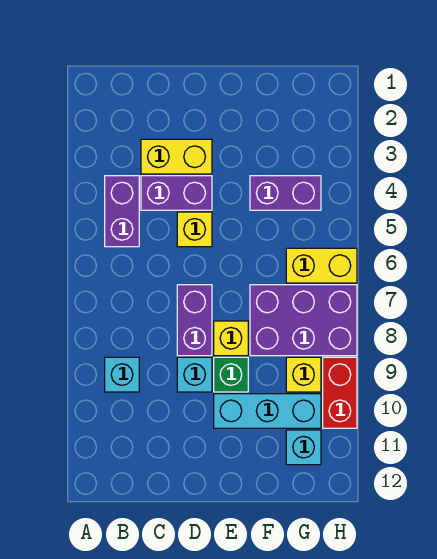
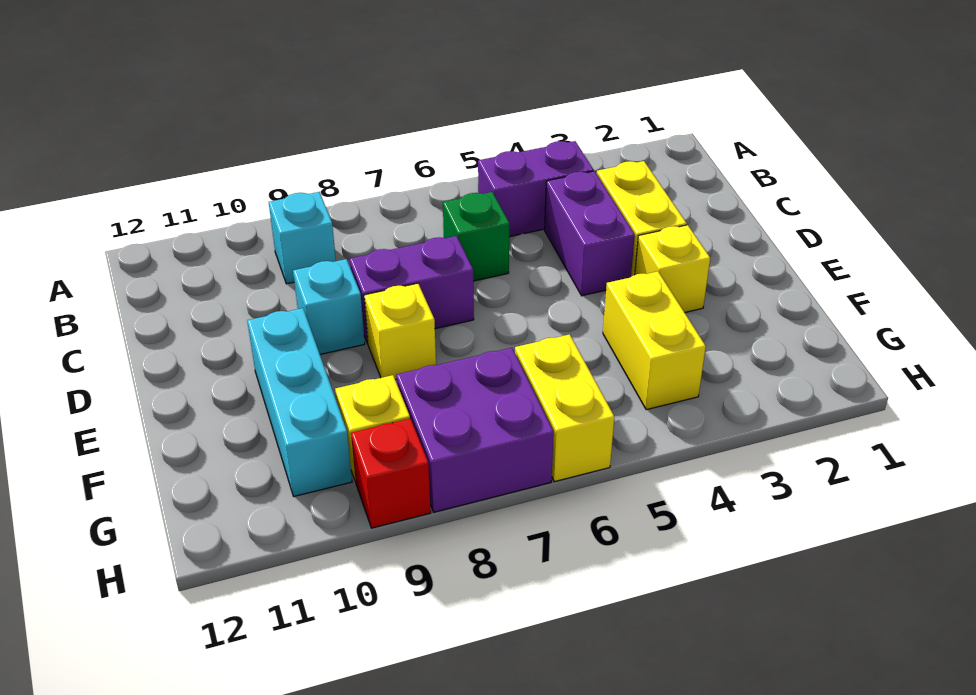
yellow brick D5 level 1 -> yellow brick E3 level 1
green brick E9 level 1 -> green brick C6 level 1
purple brick F4:G4 level 1 -> yellow brick F4:G4 level 1
purple brick F7:H8 level 1 -> purple brick G7:H8 level 1
cyan brick G11 level 1 -> none
red brick H9:H10 level 1 -> red brick H9 level 1

